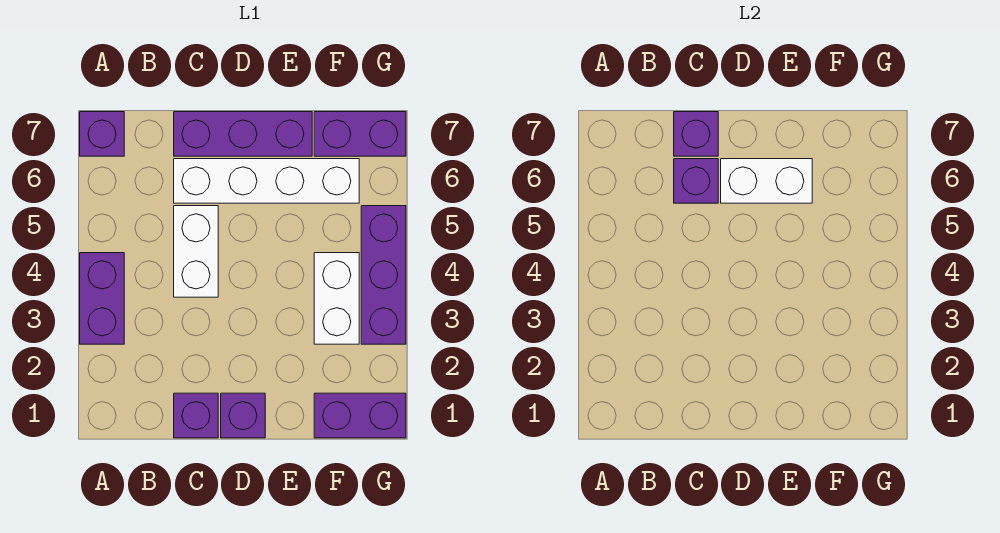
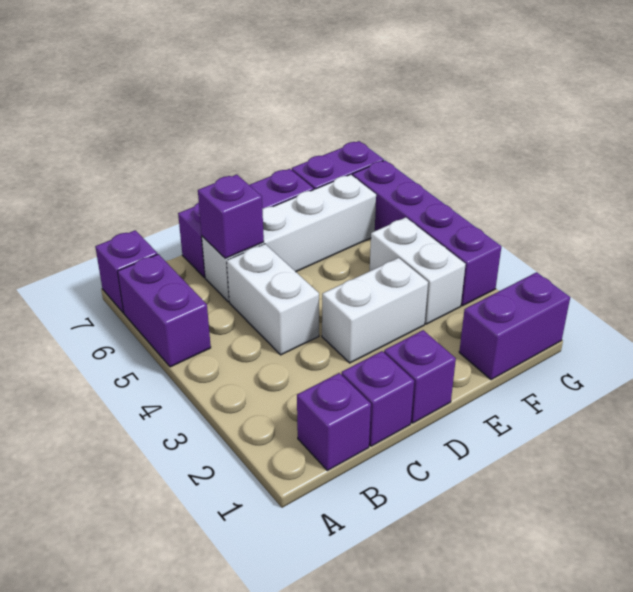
purple brick A3:A4 level 1 -> purple brick A5:A6 level 1
purple brick C7 level 2 -> purple brick B1 level 1
white brick D6:E6 level 2 -> white brick D3:E3 level 1
purple brick G3:G5 level 1 -> purple brick G3:G6 level 1

